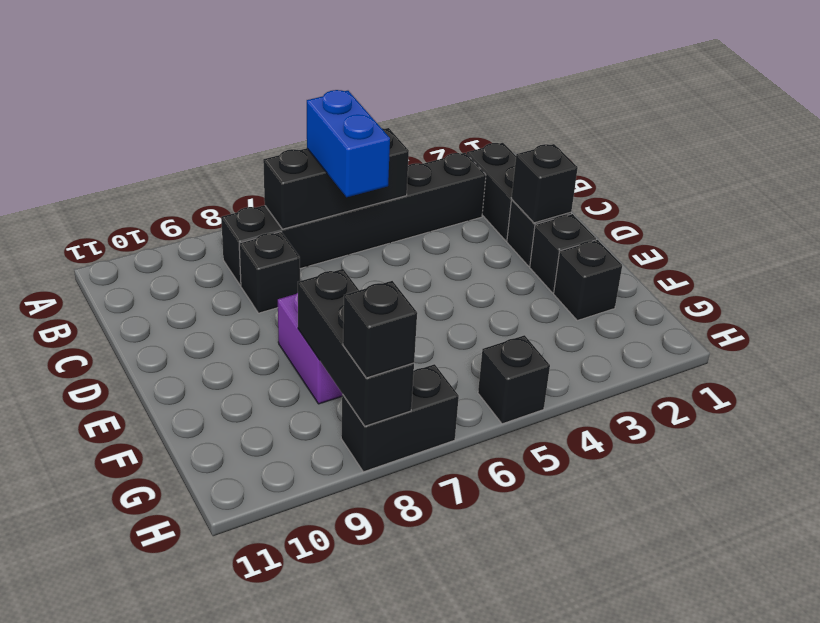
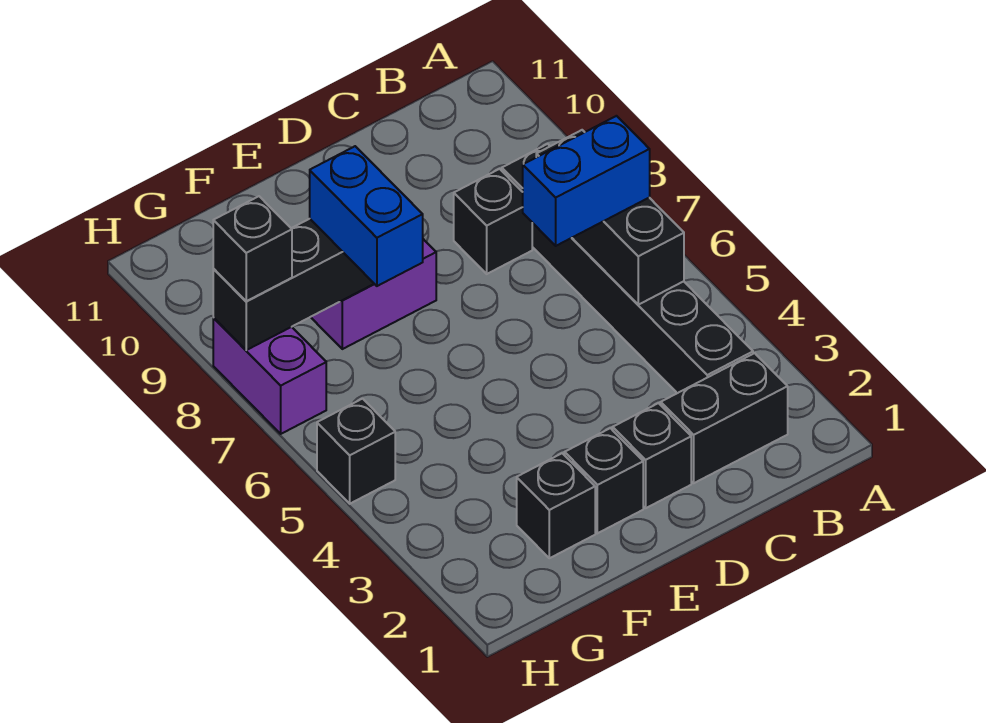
black brick D2 level 2 -> none
none -> blue brick F7:F8 level 3
black brick H7:H8 level 1 -> purple brick H7:H8 level 1

